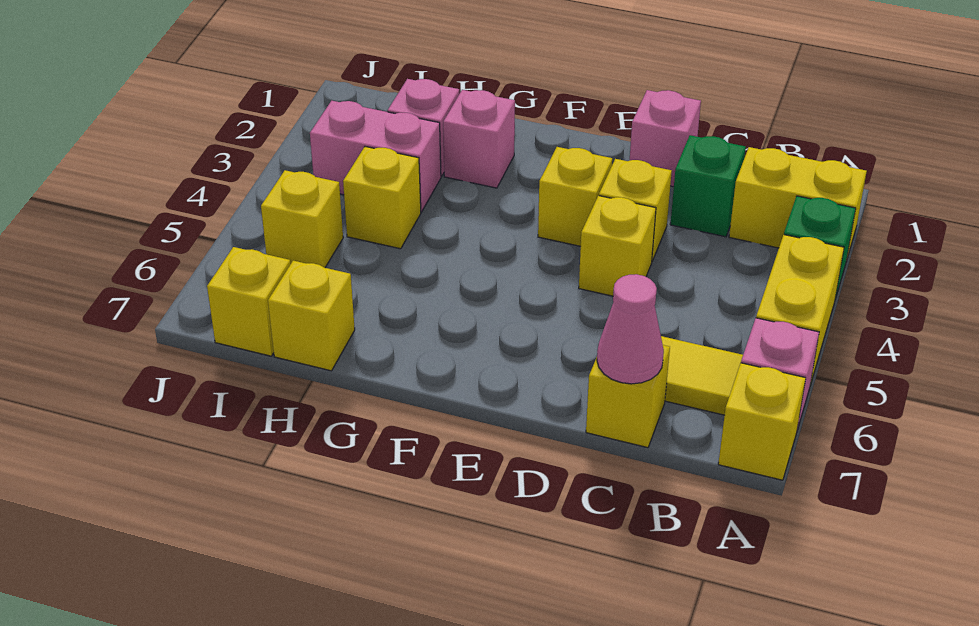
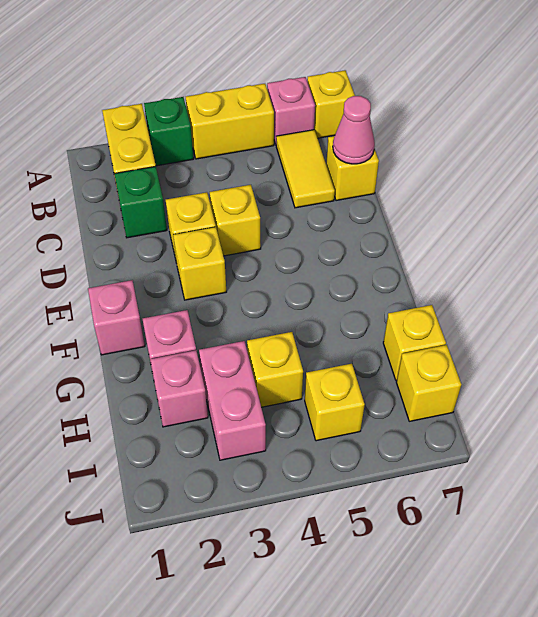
pink brick D1 level 1 -> pink brick F1 level 1

